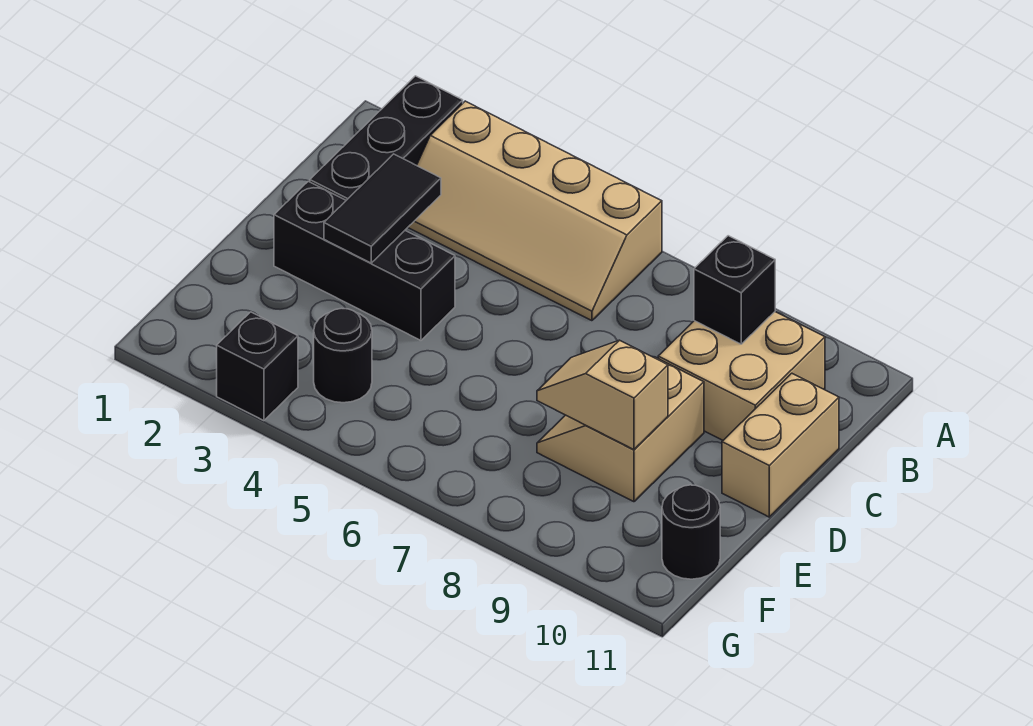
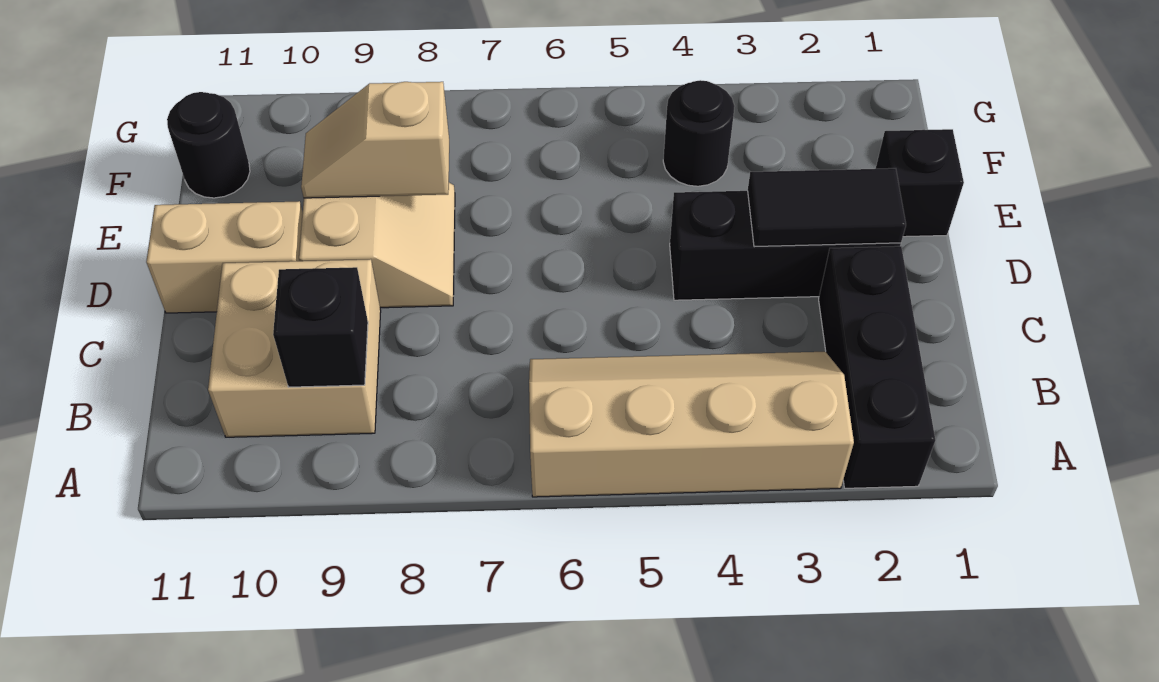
black tile C3:D3 level 2 -> black tile D2:D3 level 2
tan brick C11:D11 level 1 -> tan brick D10:D11 level 1
tan slope E8:E9 level 2 top 9 -> tan slope E8:E9 level 2 top 8
black brick G3 level 1 -> black brick E1 level 1

